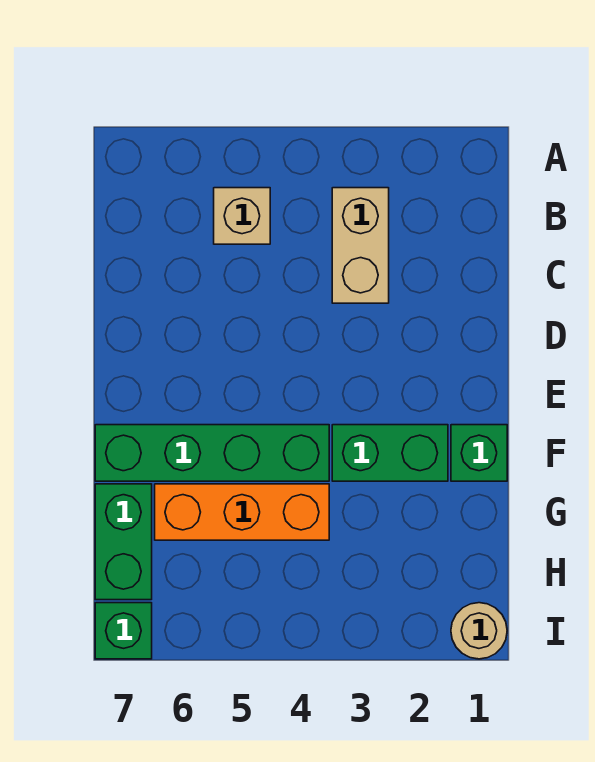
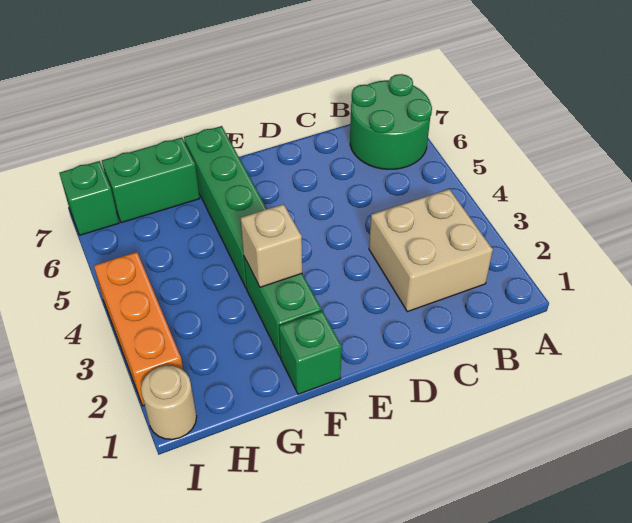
none -> green round brick A6:B7 level 1
tan brick B3:C3 level 1 -> tan brick B2:C3 level 1
tan brick B5 level 1 -> tan brick F3 level 2
orange brick G4:G6 level 1 -> orange brick I2:I4 level 1

